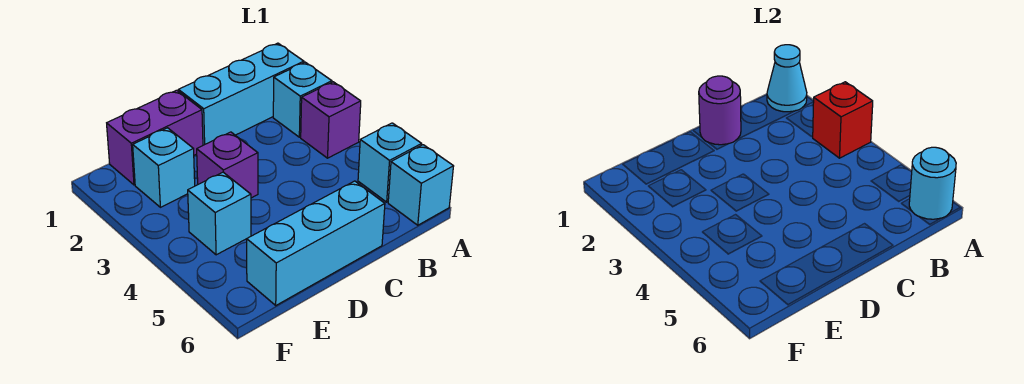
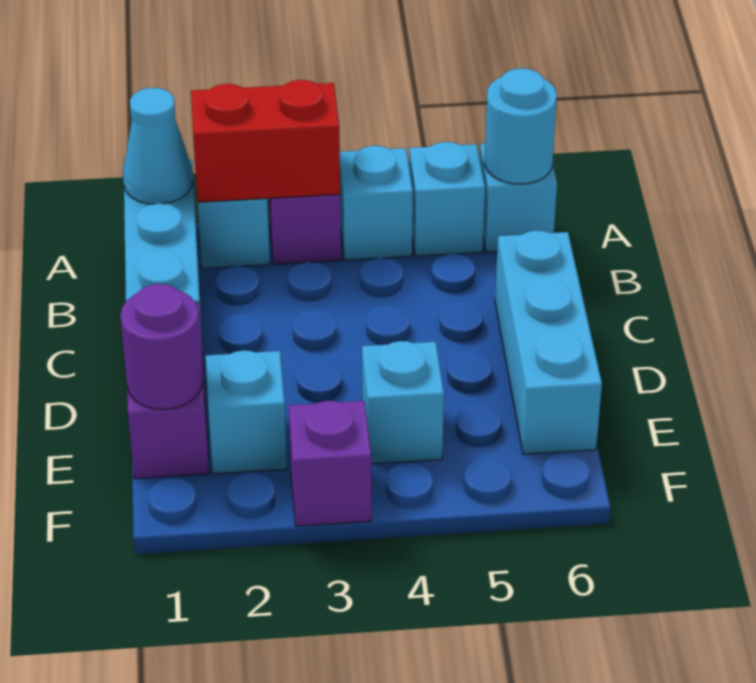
red brick A3 level 2 -> red brick A2:A3 level 2
none -> cyan brick A4 level 1
purple round brick C1 level 2 -> purple round brick E1 level 2
purple brick D3 level 1 -> purple brick F3 level 1

